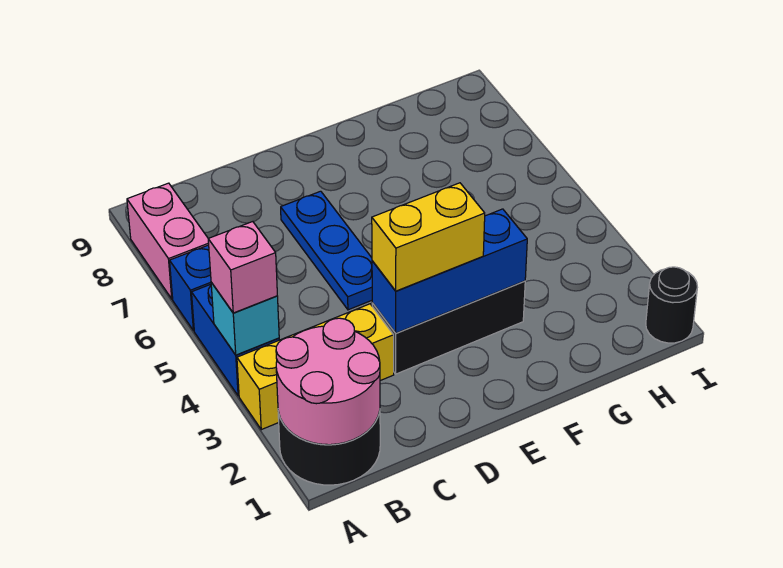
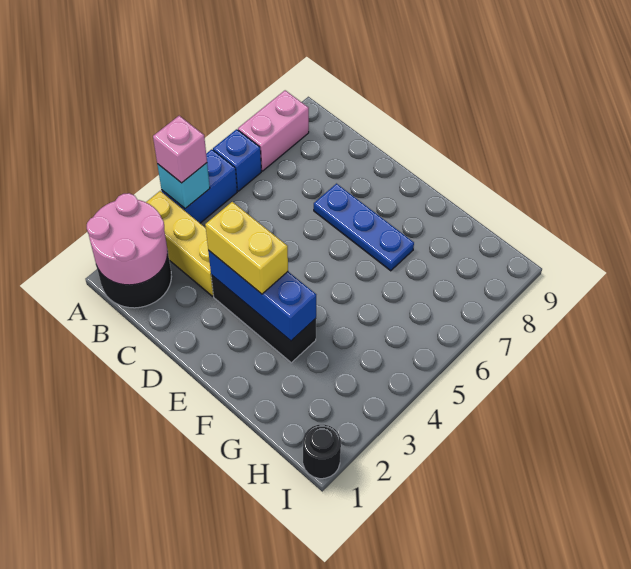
blue plate D5:D7 level 1 -> blue plate D7:F7 level 1

